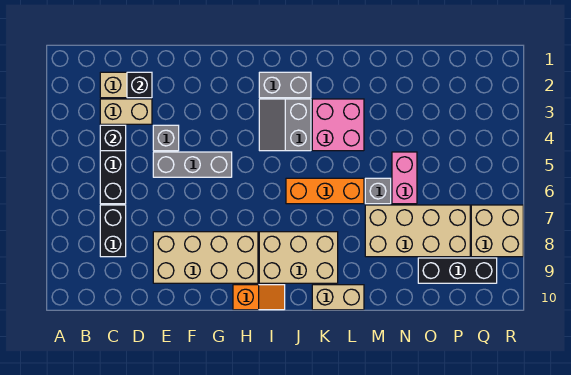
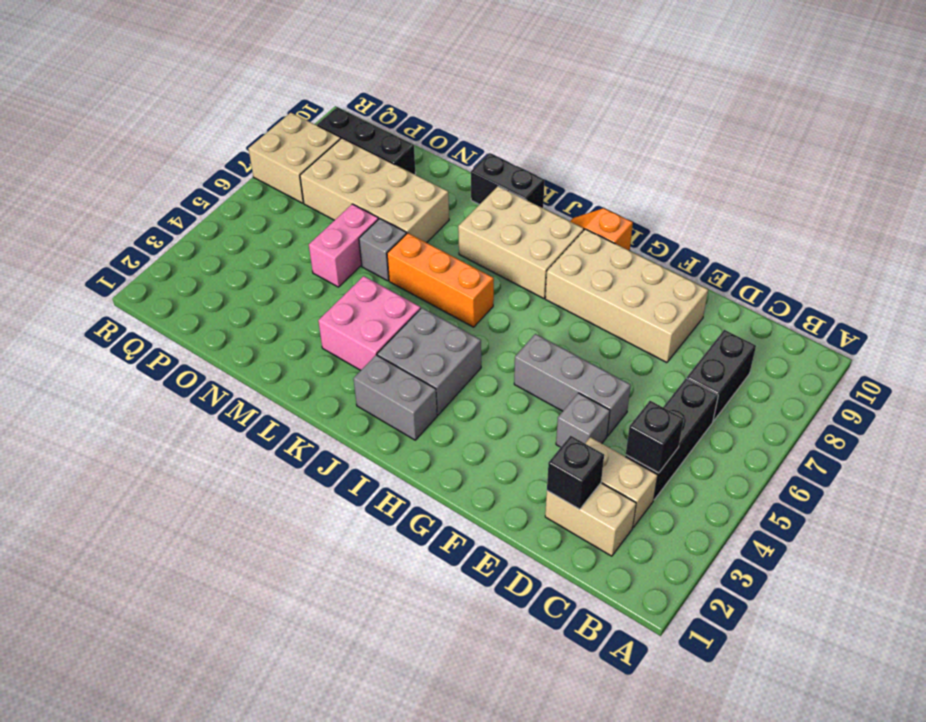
grey slope I3:J4 level 1 top J -> grey brick I3:J4 level 1
tan brick K10:L10 level 1 -> black brick K10:L10 level 1

